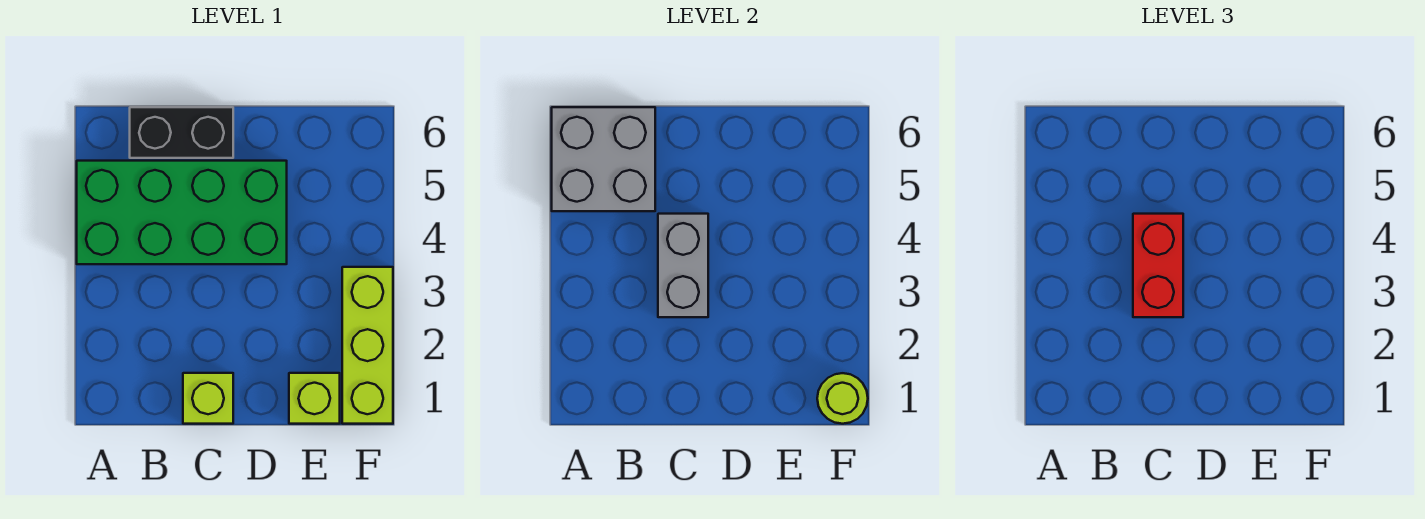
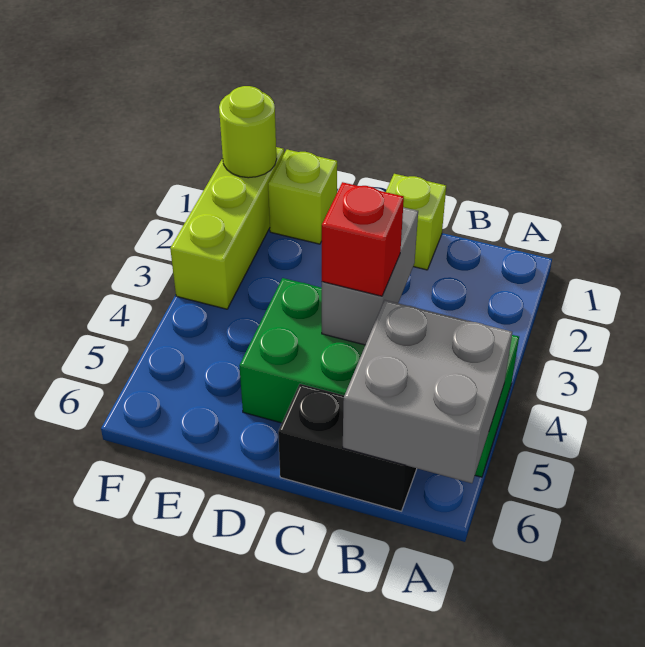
red brick C3:C4 level 3 -> red brick C4 level 3

